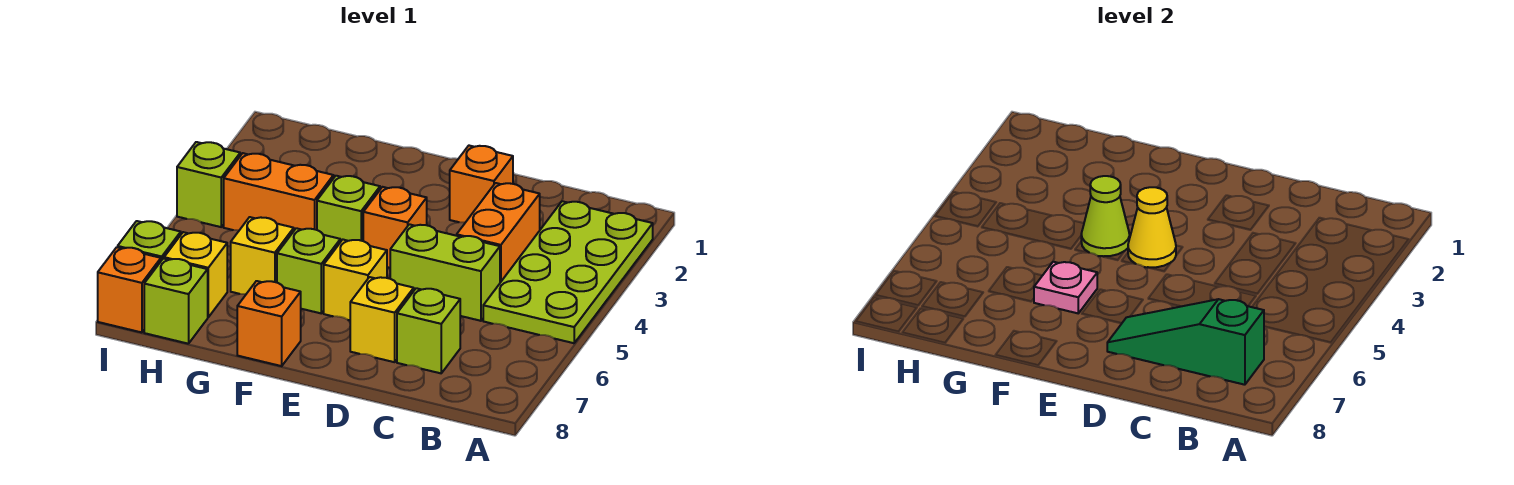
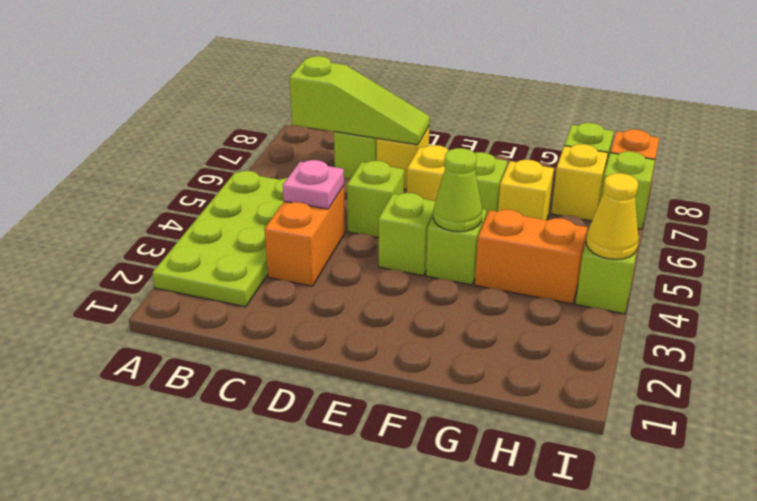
green slope B7:D7 level 2 top B -> lime slope B7:D7 level 2 top B
lime brick C5:D5 level 1 -> lime brick D5 level 1
orange brick D2 level 1 -> none
orange brick E4 level 1 -> lime brick E4 level 1
yellow cone E4 level 2 -> yellow cone I4 level 2
pink plate F6 level 2 -> pink plate C4 level 2
orange brick F8 level 1 -> none

